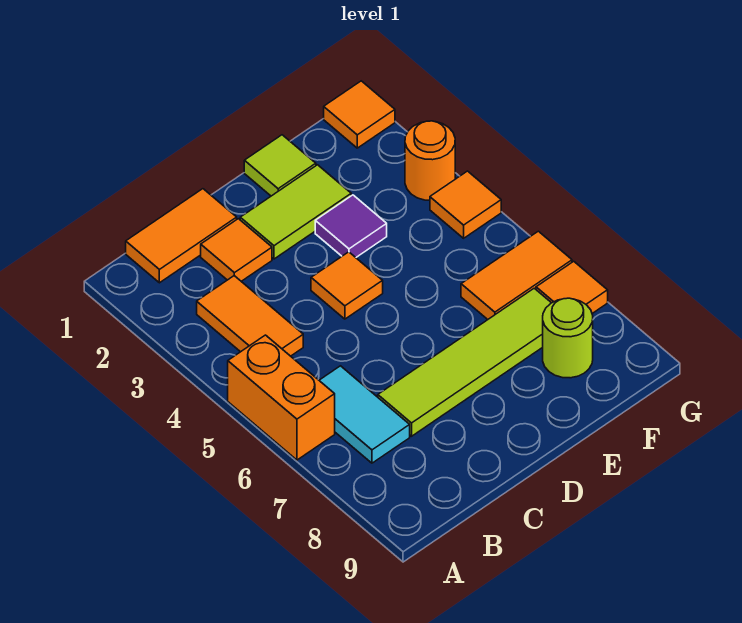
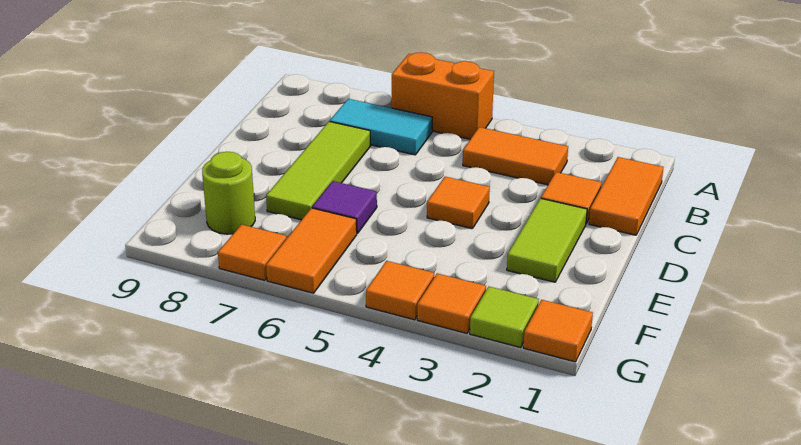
lime tile C7:F7 level 1 -> lime tile C7:E7 level 1
lime tile E1 level 1 -> lime tile G2 level 1
purple tile E3 level 1 -> purple tile E6 level 1
orange round brick G3 level 1 -> orange tile G3 level 1

